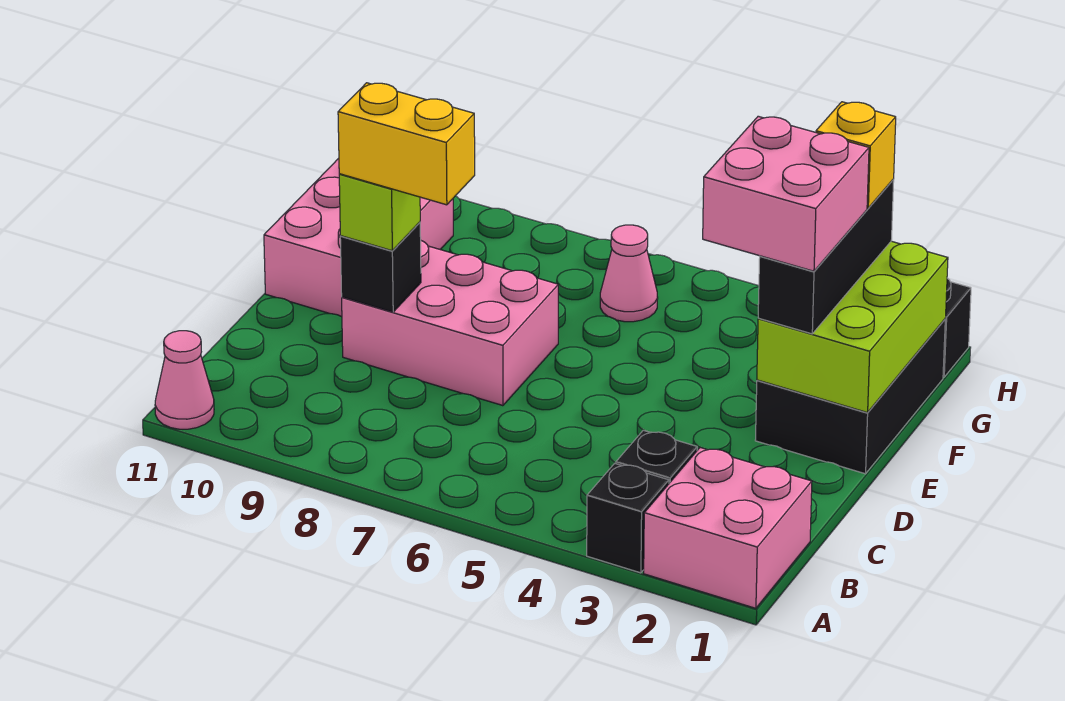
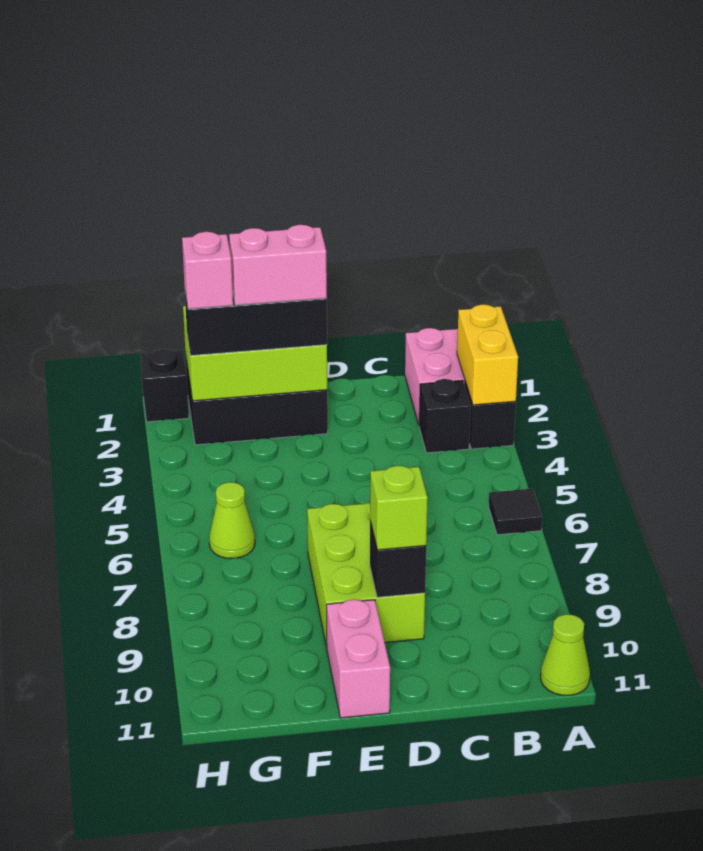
none -> black tile A6 level 1
pink cone A11 level 1 -> lime cone A11 level 1
pink brick D7:E9 level 1 -> lime brick D7:E9 level 1
yellow brick D8:D9 level 4 -> yellow brick A2:A3 level 2
pink brick E2:F3 level 4 -> pink brick E2:F2 level 4
pink brick E10:G11 level 1 -> pink brick E10:E11 level 1
yellow brick G2 level 4 -> pink brick G2 level 4
pink cone G6 level 1 -> lime cone G6 level 1

